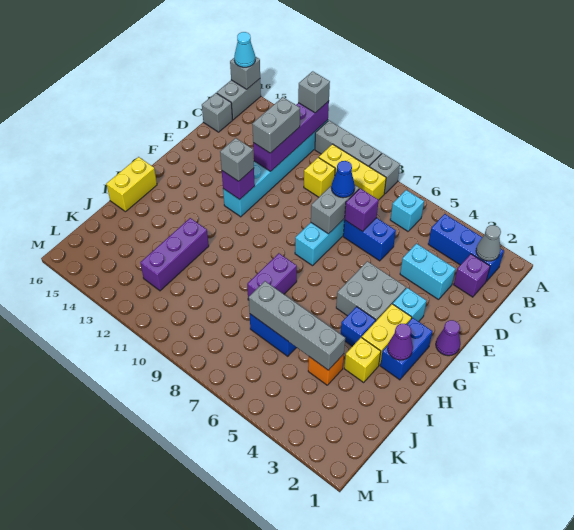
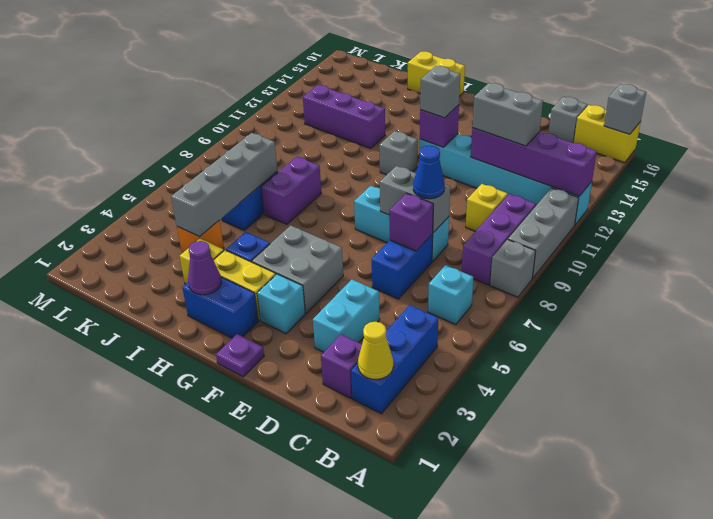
grey brick A12 level 3 -> grey brick G11 level 1
grey brick A16:B16 level 1 -> yellow brick A16:B16 level 1
cyan cone A16 level 3 -> none
grey cone B2 level 2 -> yellow cone B2 level 2
yellow brick B8:B10 level 1 -> purple brick B8:B10 level 1
purple cone F1 level 1 -> purple plate F1 level 1
purple brick H8:I8 level 1 -> purple brick I7:I8 level 1

